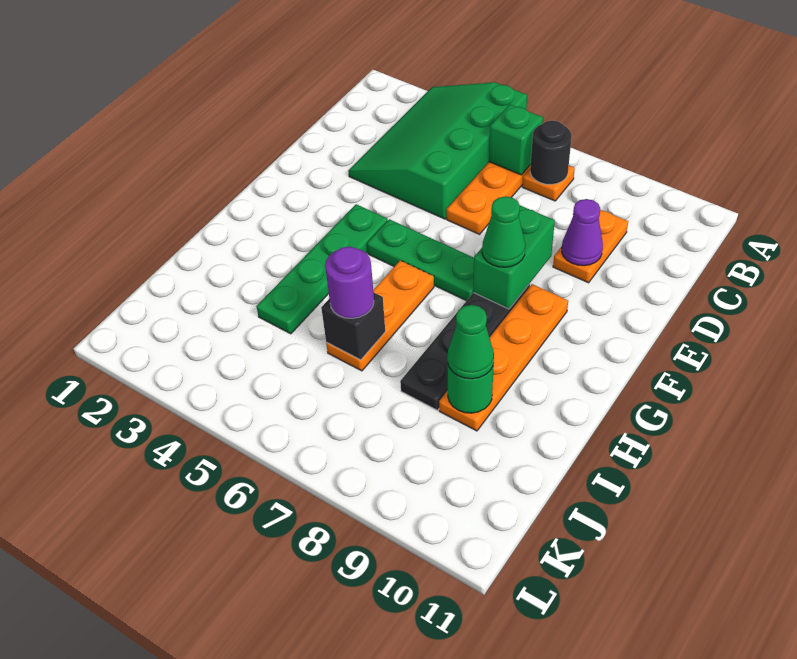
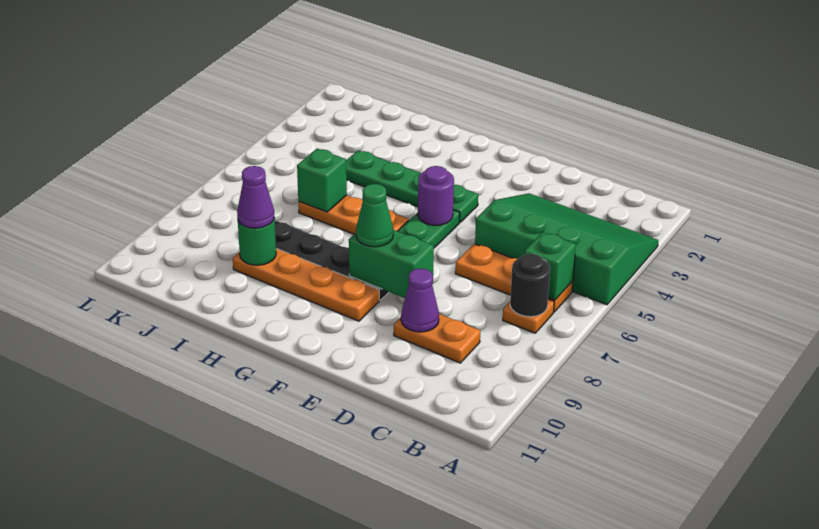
black brick I6 level 2 -> green brick I6 level 2
purple round brick I6 level 3 -> purple round brick F5 level 2
green cone I9 level 3 -> purple cone I9 level 3

